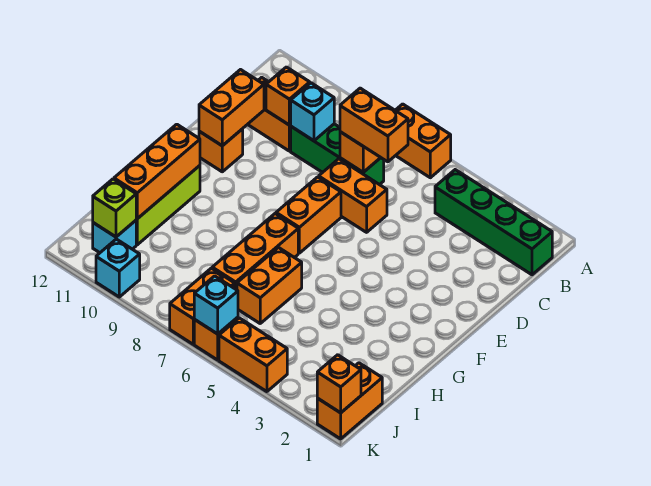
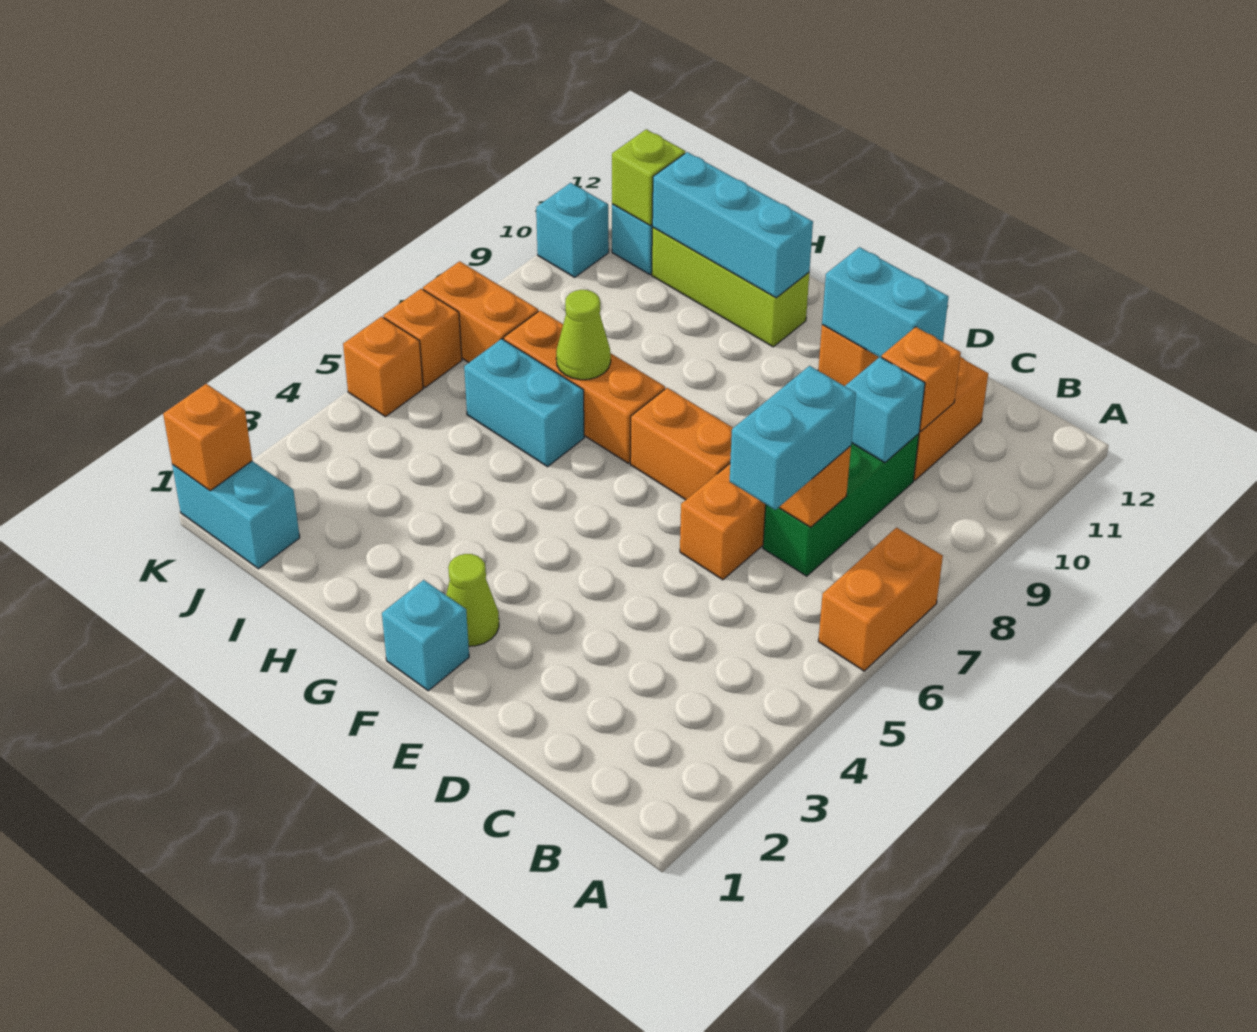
green brick B1:B4 level 1 -> none
orange brick C6:C7 level 3 -> cyan brick C6:C7 level 3
orange brick D11:E11 level 2 -> cyan brick D11:E11 level 2
none -> lime cone F2 level 1
orange brick G11:I11 level 2 -> cyan brick G11:I11 level 2
orange brick H6:I6 level 1 -> cyan brick H6:I6 level 1
none -> lime cone H7 level 2
orange brick J1:K1 level 1 -> cyan brick J1:K1 level 1
orange brick K4:K5 level 1 -> orange brick K5 level 1
cyan brick K6 level 2 -> cyan brick F1 level 1

